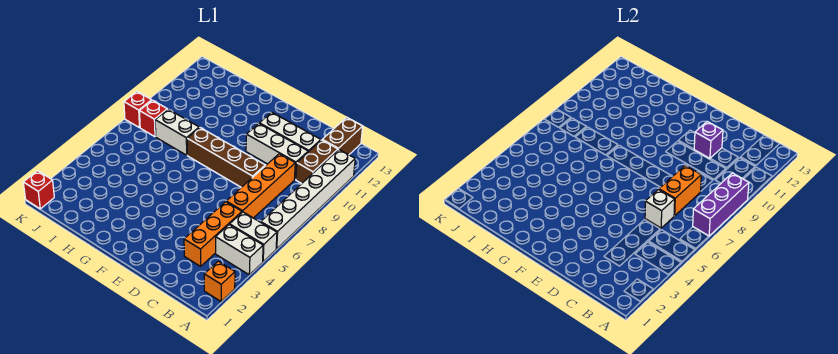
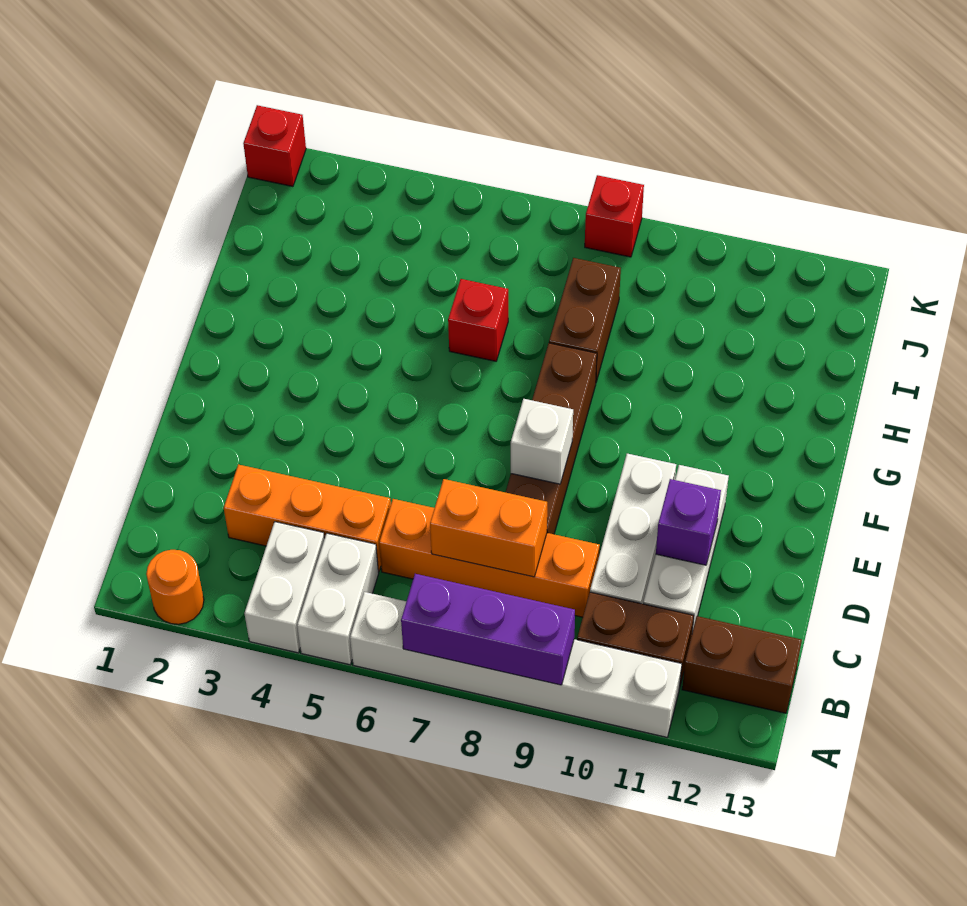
orange brick A2 level 1 -> orange round brick A2 level 1
white brick C6 level 2 -> white brick E8 level 2
white brick H8:I8 level 1 -> brown brick H8:I8 level 1
red brick J8 level 1 -> red brick H6 level 1

